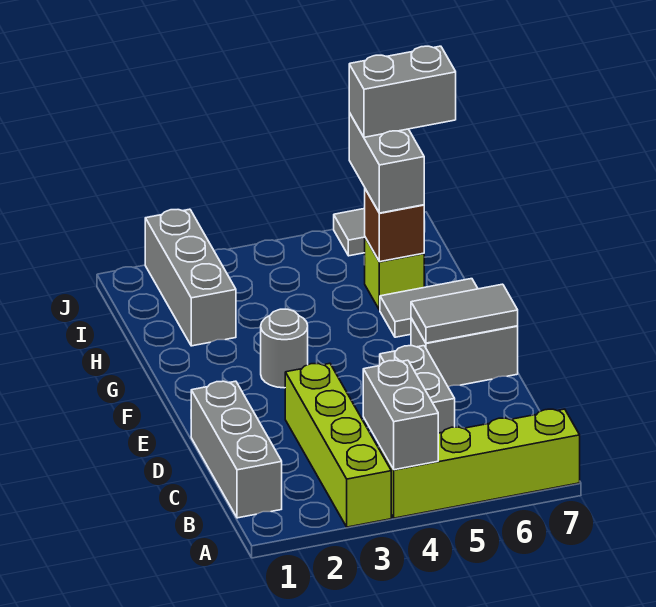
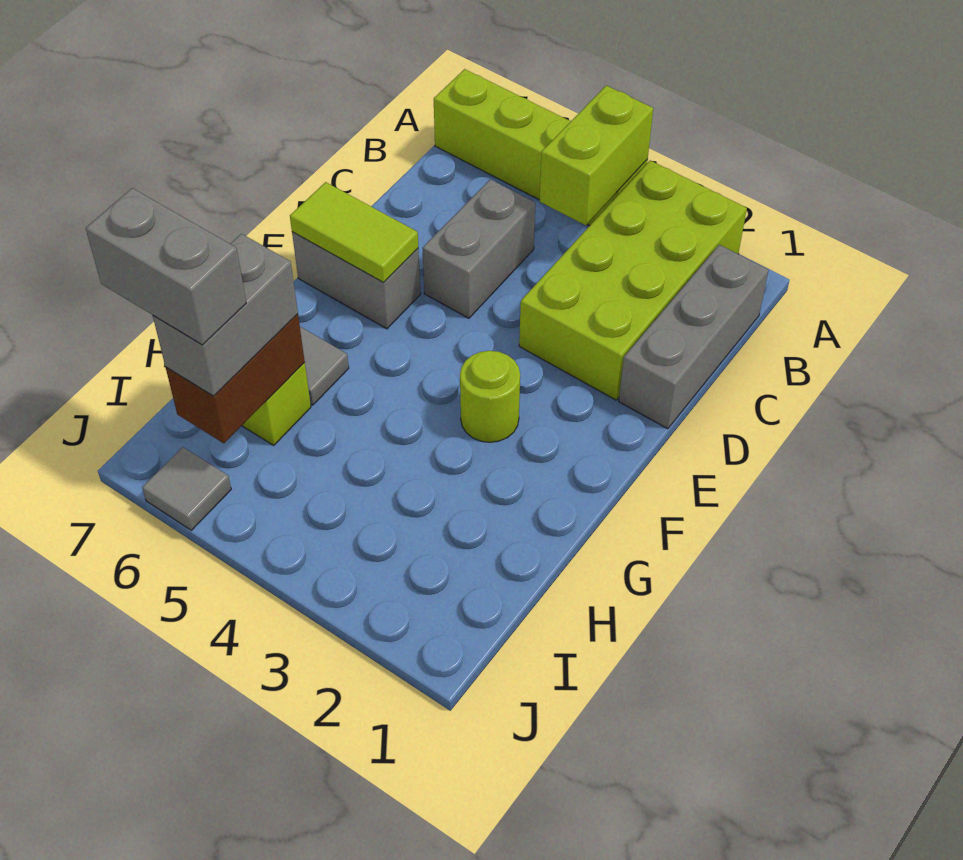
lime brick A3:D3 level 1 -> lime brick A2:D3 level 1
grey brick A4:B4 level 2 -> lime brick A4:B4 level 2
grey tile E6:E7 level 2 -> lime tile E6:E7 level 2
grey round brick F3 level 1 -> lime round brick F3 level 1
grey brick H2:J2 level 1 -> none
brown brick H6 level 2 -> brown brick H6:I6 level 2

